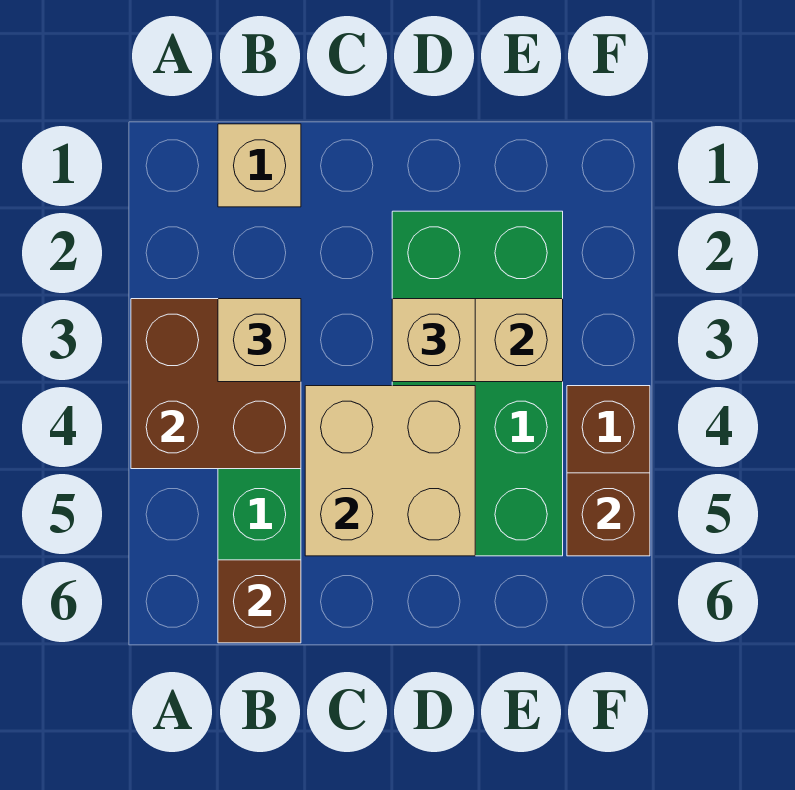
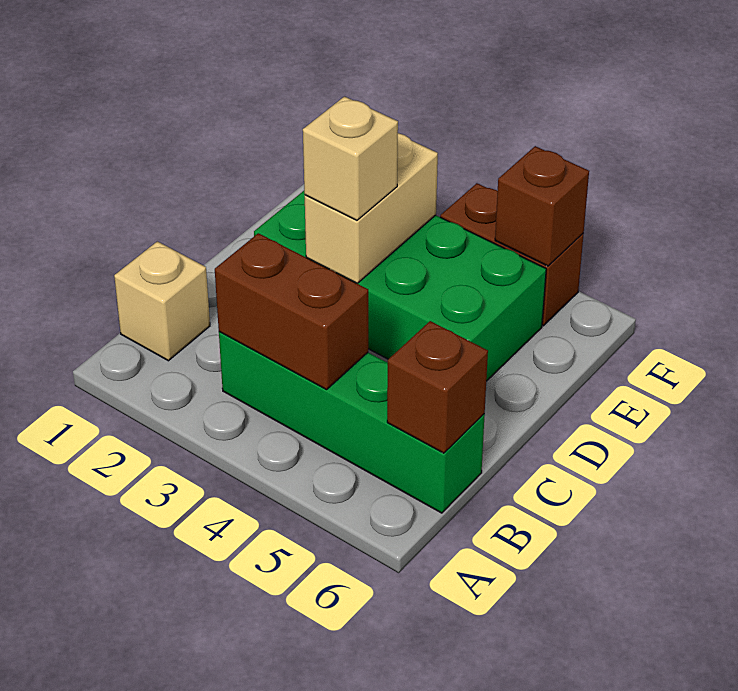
brown brick A3:B4 level 2 -> brown brick B3:B4 level 2
tan brick B3 level 3 -> none
tan brick C4:D5 level 2 -> none

